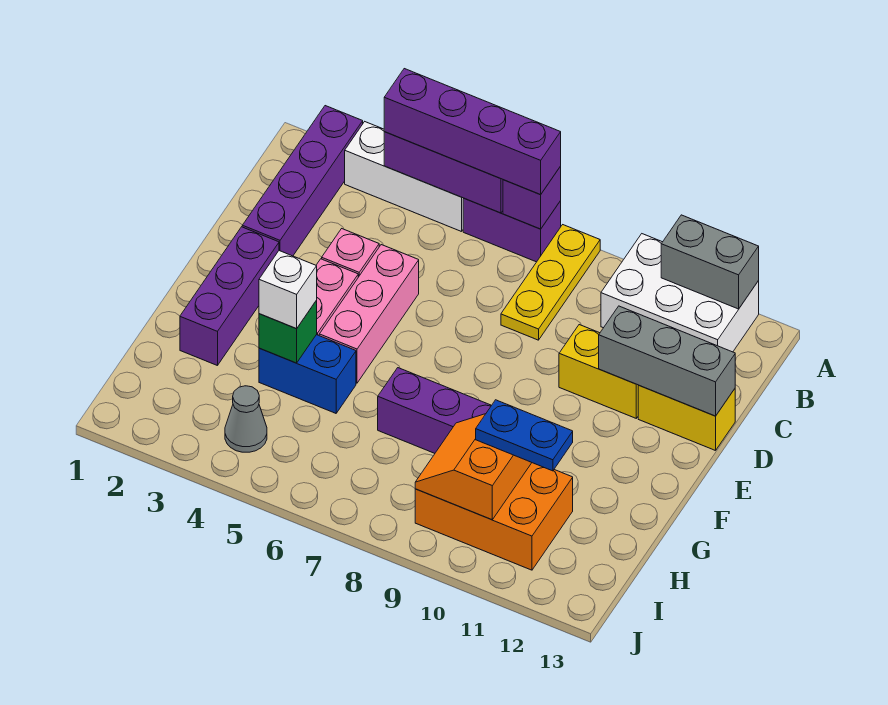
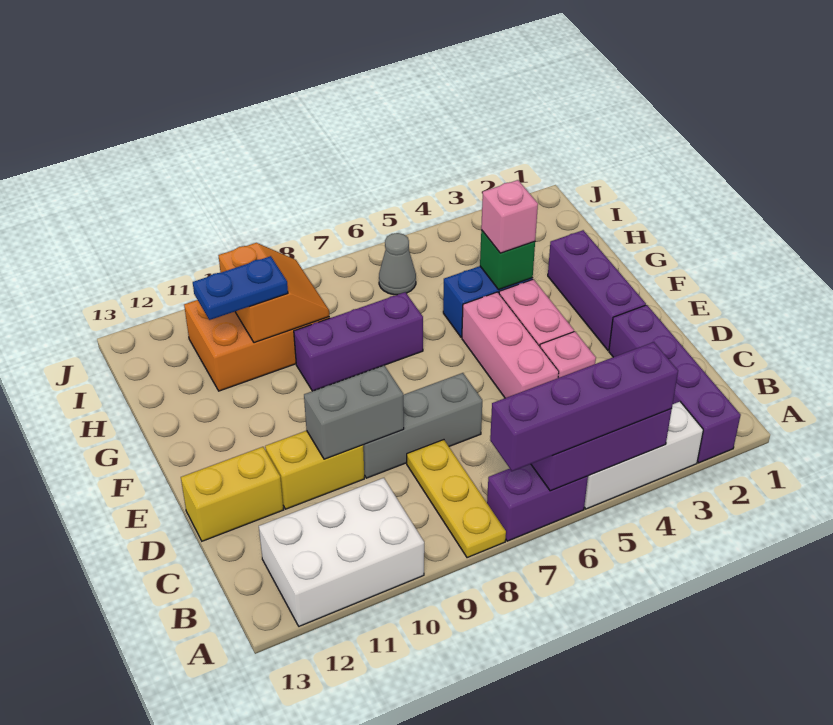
purple brick A7 level 2 -> none
grey brick A11:A12 level 2 -> grey brick D9:D10 level 2
grey brick D11:D13 level 2 -> grey brick D7:D9 level 1
white brick G4 level 3 -> pink brick G4 level 3
grey cone I4 level 1 -> grey cone I6 level 1

